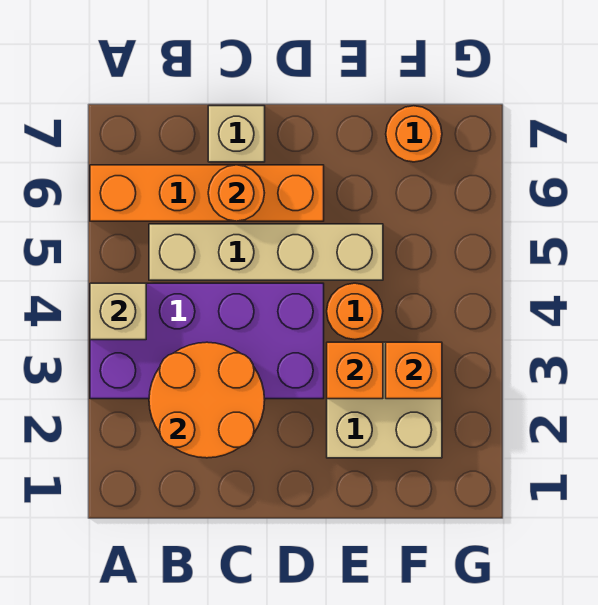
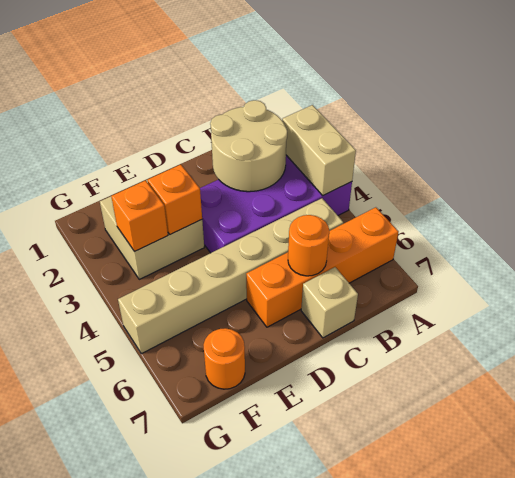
tan brick A4 level 2 -> tan brick A3:A4 level 2
orange round brick B2:C3 level 2 -> tan round brick B2:C3 level 2
tan brick B5:E5 level 1 -> tan brick B5:G5 level 1
orange round brick E4 level 1 -> none

